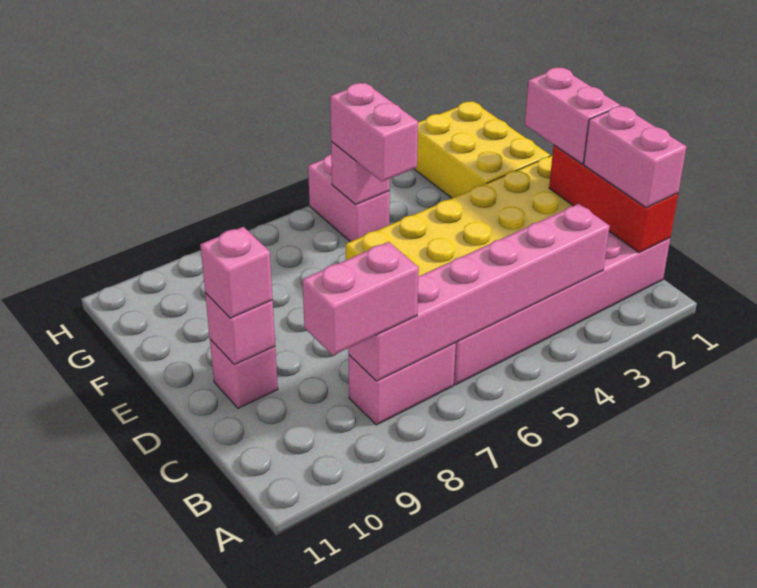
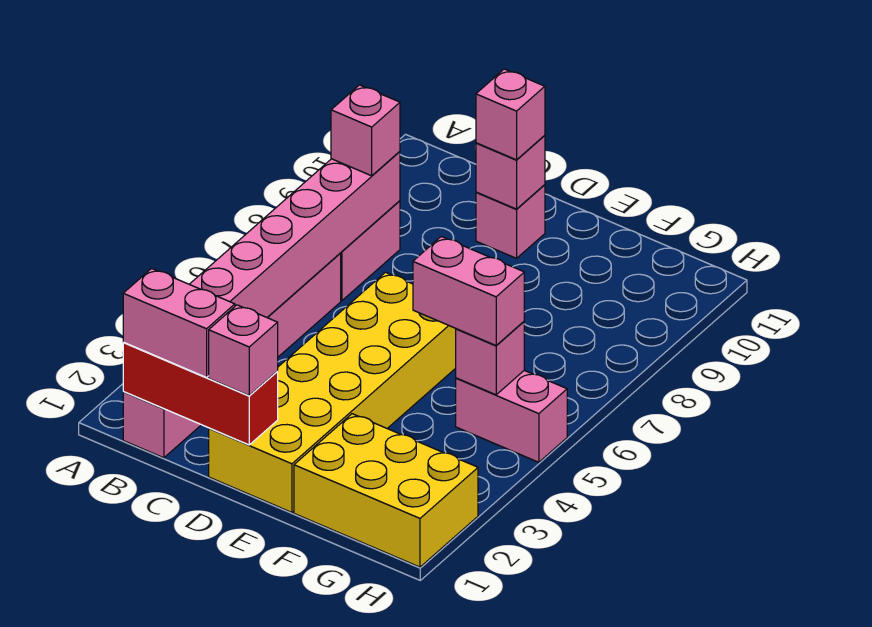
pink brick B8:B9 level 3 -> pink brick B8 level 3
pink brick D1:E1 level 3 -> pink brick D1 level 3

